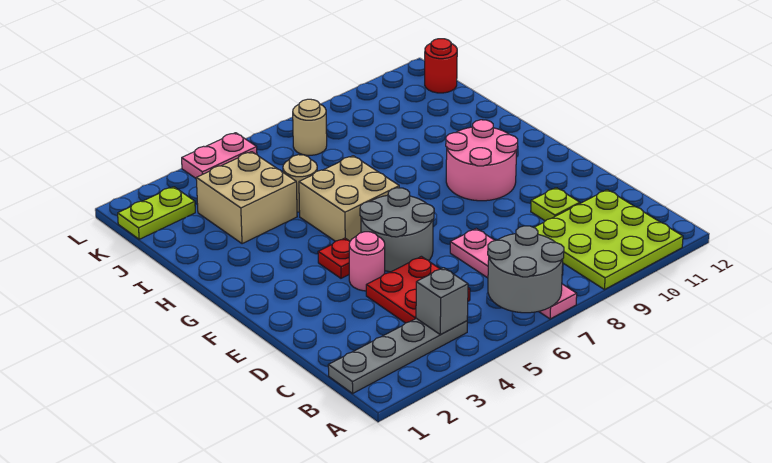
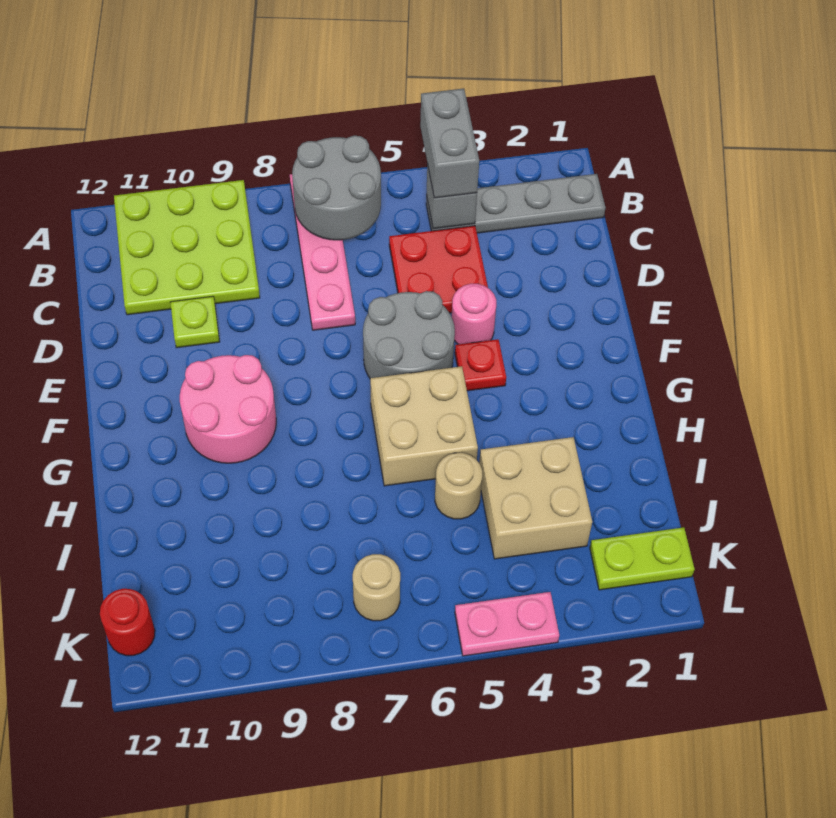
none -> grey brick A4:B4 level 3

